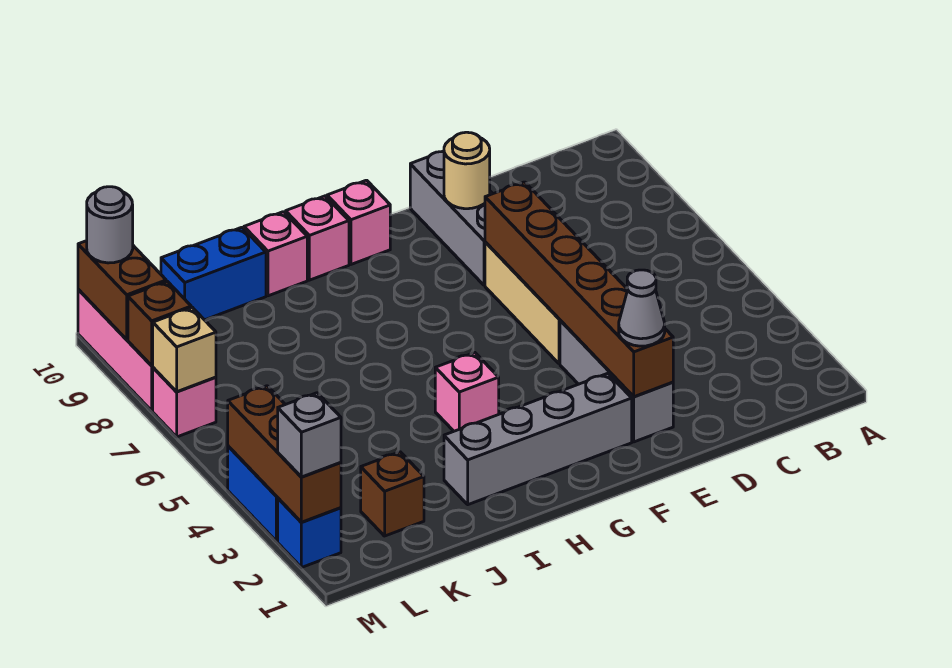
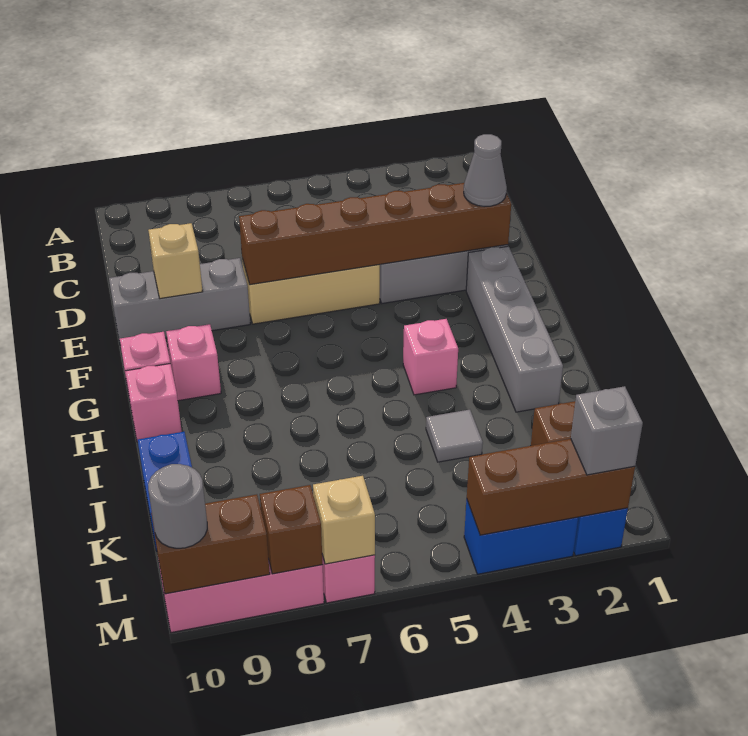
tan round brick E9 level 2 -> tan brick E9 level 2
pink brick I10 level 1 -> pink brick G9 level 1
none -> grey tile J4 level 1

